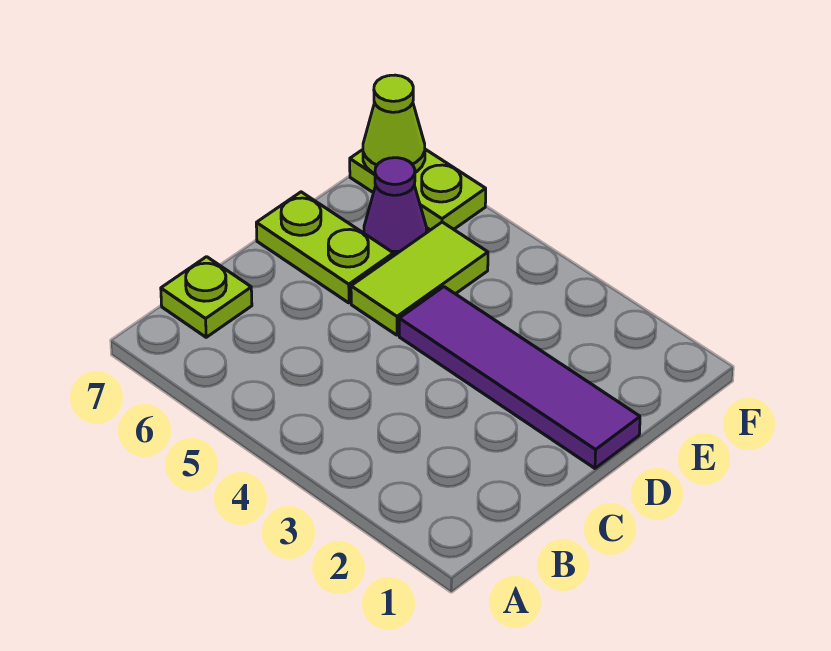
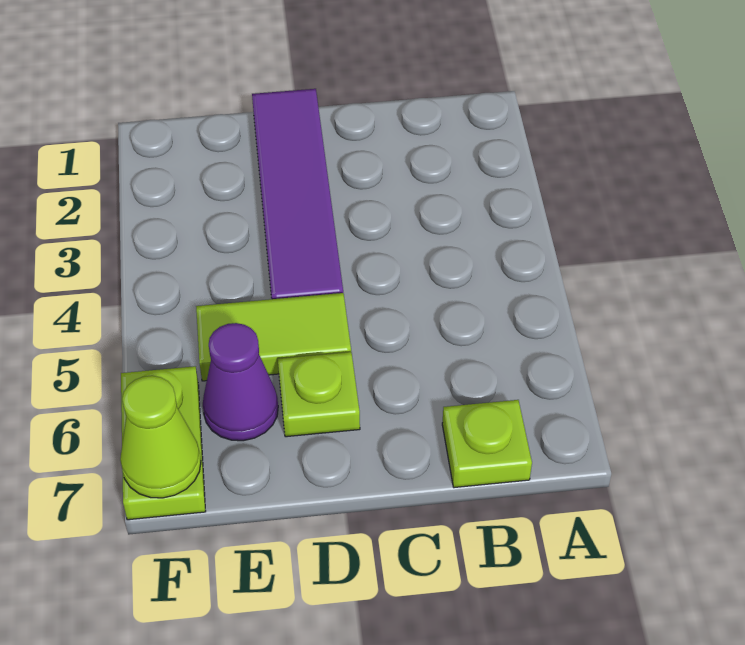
lime plate D6:D7 level 1 -> lime plate D6 level 1

